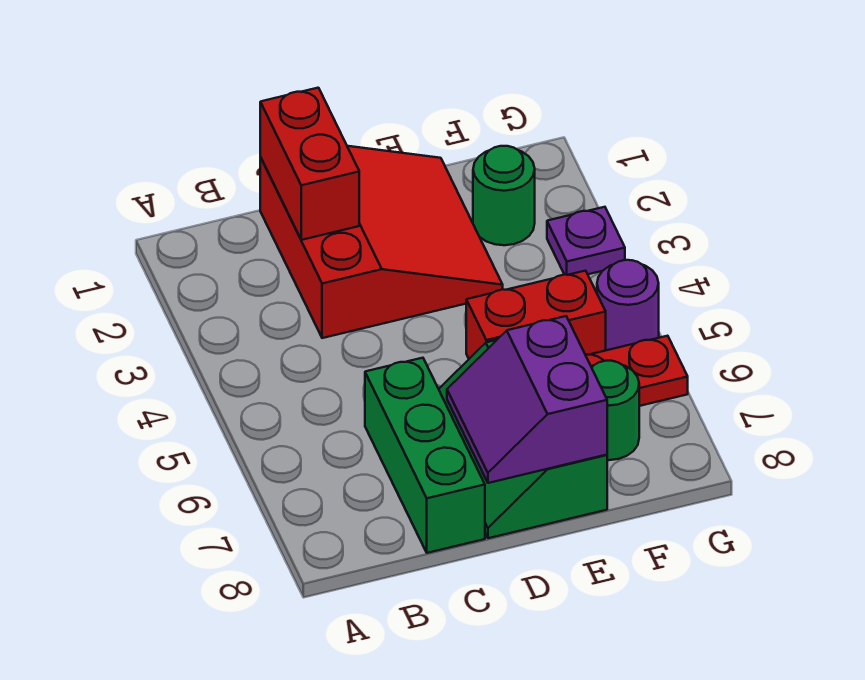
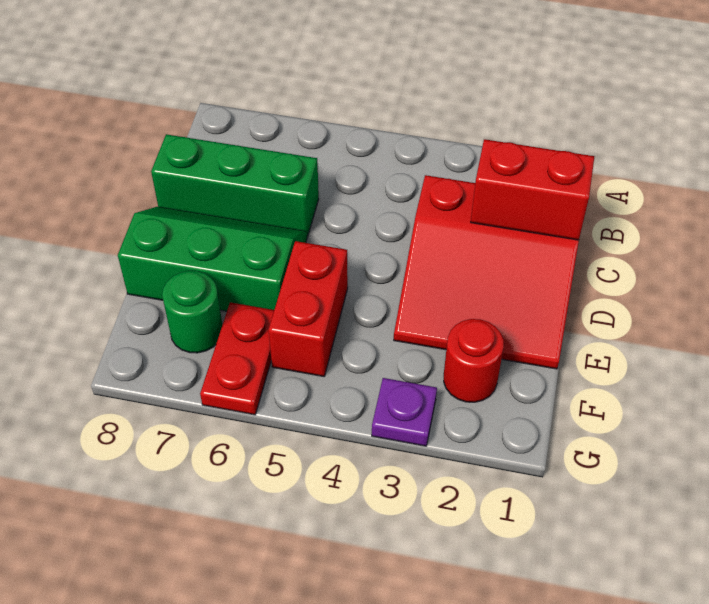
purple slope D7:E8 level 2 top E -> none
green round brick F2 level 1 -> red round brick F2 level 1
purple round brick G5 level 1 -> none

